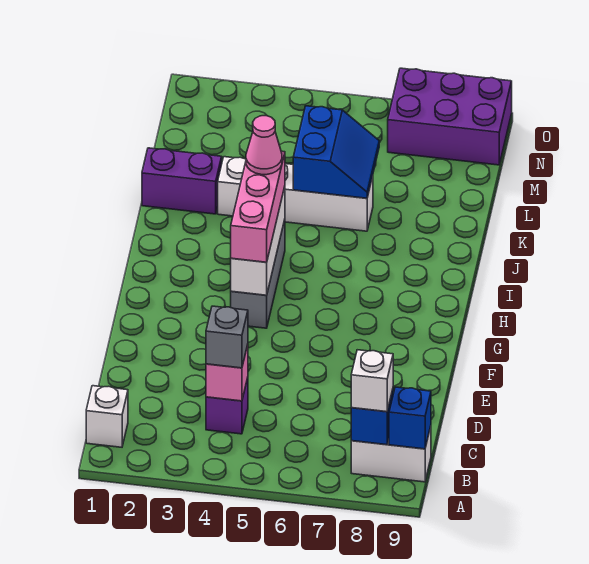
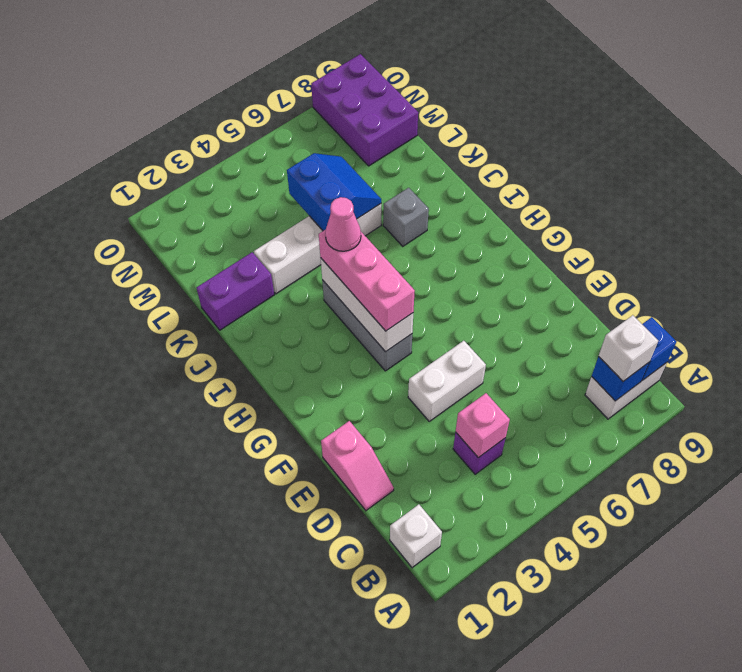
grey brick C4 level 3 -> grey brick J7 level 1
none -> pink slope D1:E1 level 1 top E
none -> white brick E4:E5 level 1
purple brick N7:O9 level 1 -> purple brick M8:O9 level 1

